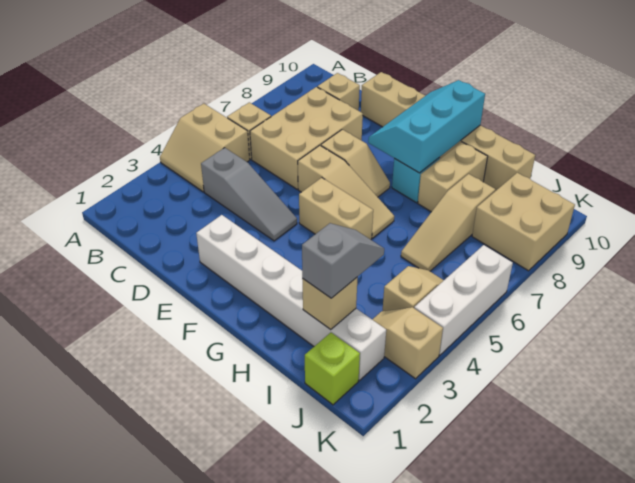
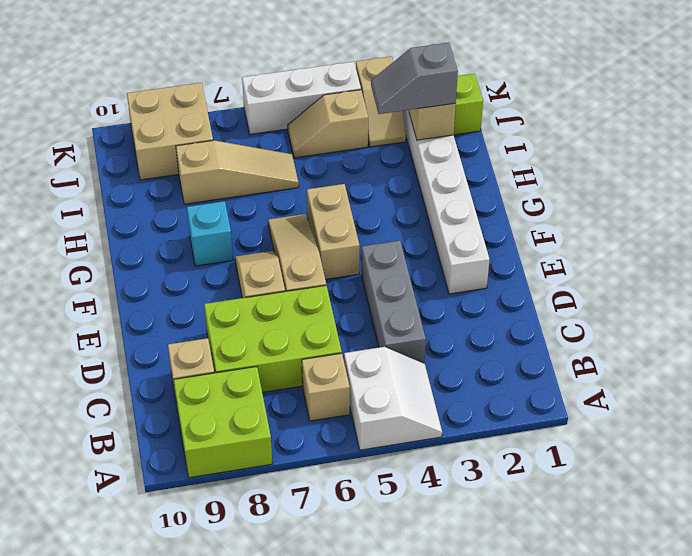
tan slope A4:B5 level 1 top 5 -> white slope A4:B5 level 1 top 5
none -> lime brick A8:B9 level 1
grey slope C4:E4 level 1 top C -> grey brick C4:E4 level 1
tan brick C6:D8 level 1 -> lime brick C6:D8 level 1
tan brick D10:I10 level 1 -> none
cyan slope F8:G10 level 2 top G -> none
tan brick H8:H9 level 1 -> none

